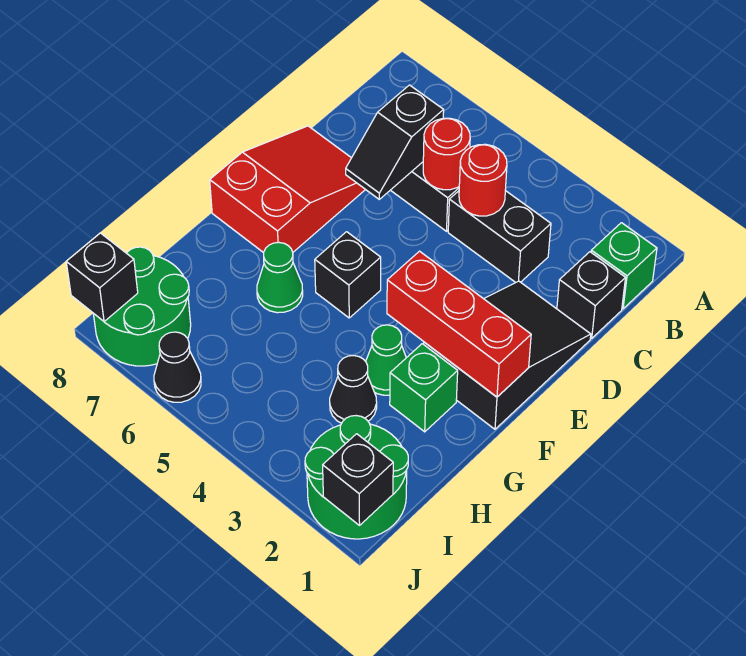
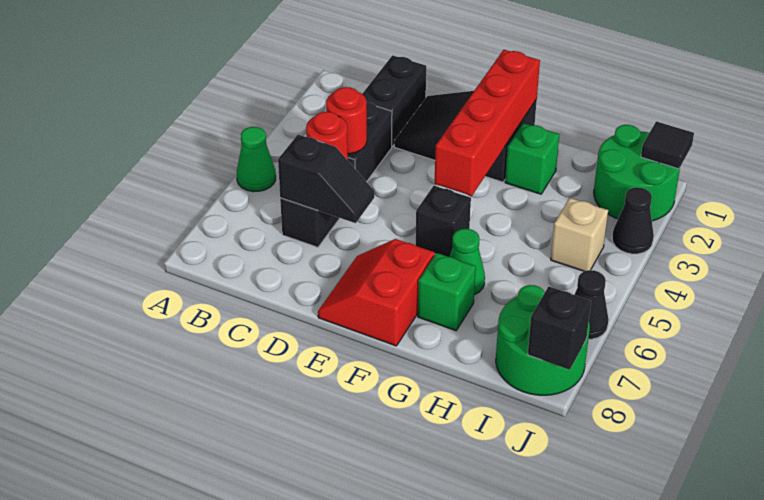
green brick B1 level 1 -> green brick G7 level 1
black brick C1 level 1 -> black brick C1:C2 level 1
red slope D7:F8 level 1 top F -> red slope E7:F8 level 1 top F
red brick F1:F3 level 2 -> red brick F1:F4 level 2
green cone G3 level 1 -> green cone A5 level 1
black cone H3 level 1 -> black cone J3 level 1
none -> tan brick I4 level 1
black brick J1 level 2 -> black tile J1 level 2

